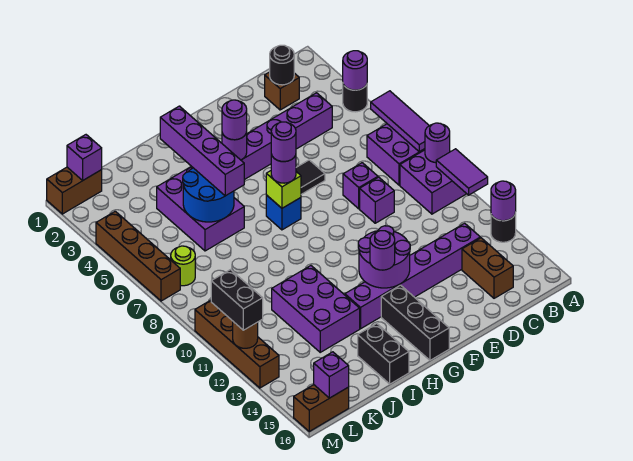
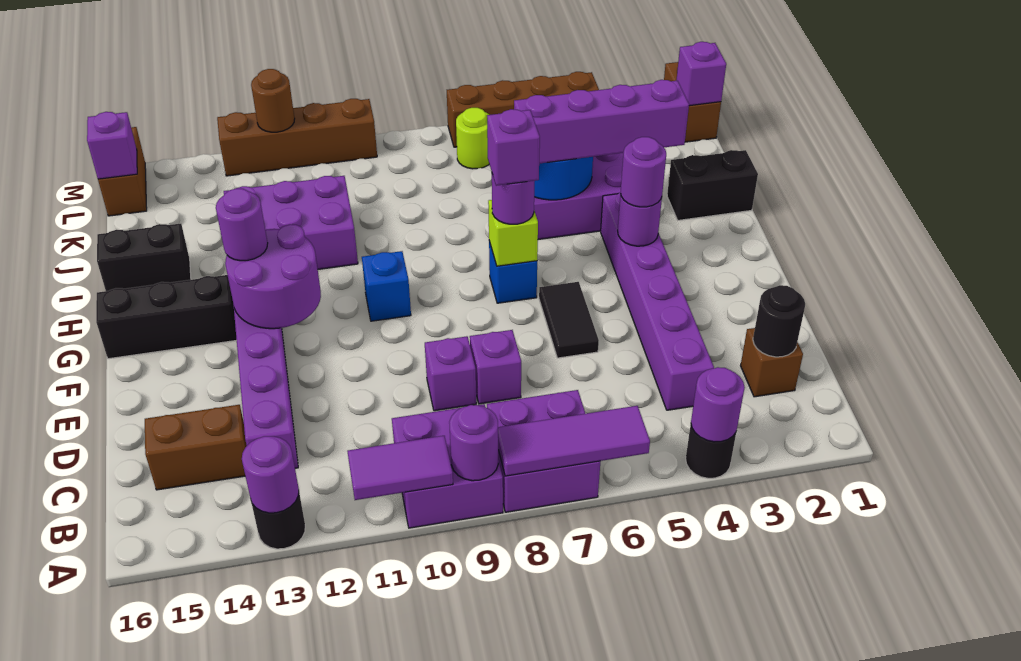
purple round brick G7 level 4 -> purple brick G7 level 4
none -> blue brick G10 level 1
black brick M11:M12 level 3 -> black brick I1:I2 level 1

